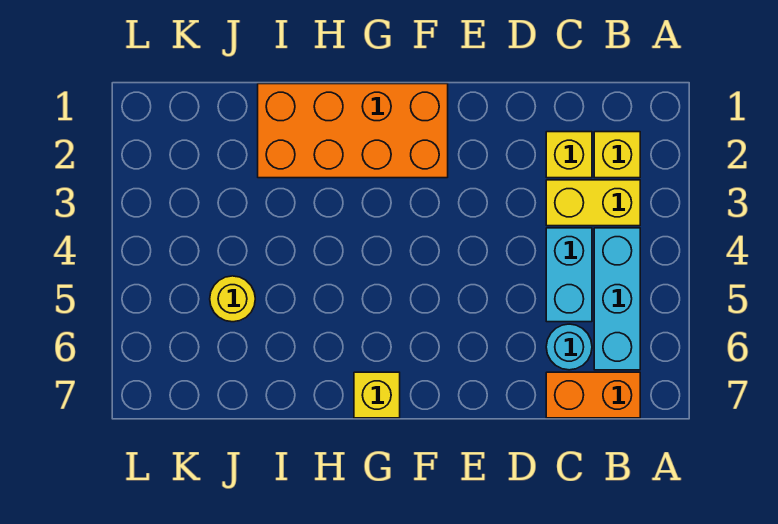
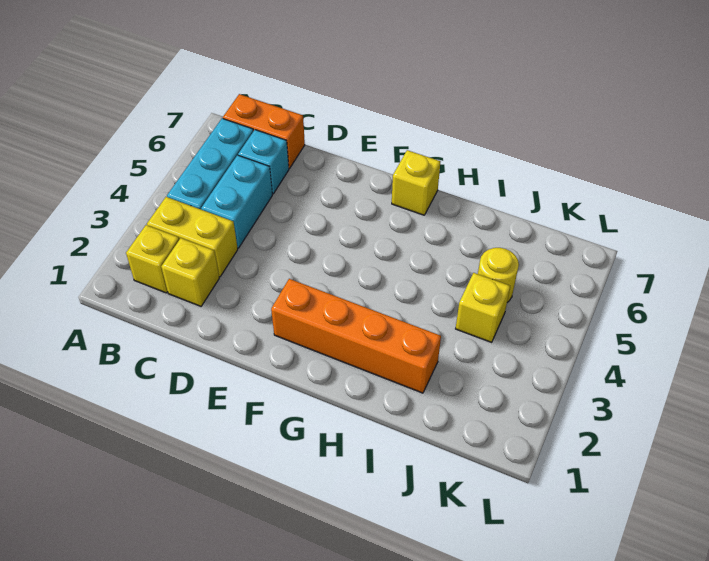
cyan round brick C6 level 1 -> cyan brick C6 level 1
orange brick F1:I2 level 1 -> orange brick F2:I2 level 1
none -> yellow brick J4 level 1

